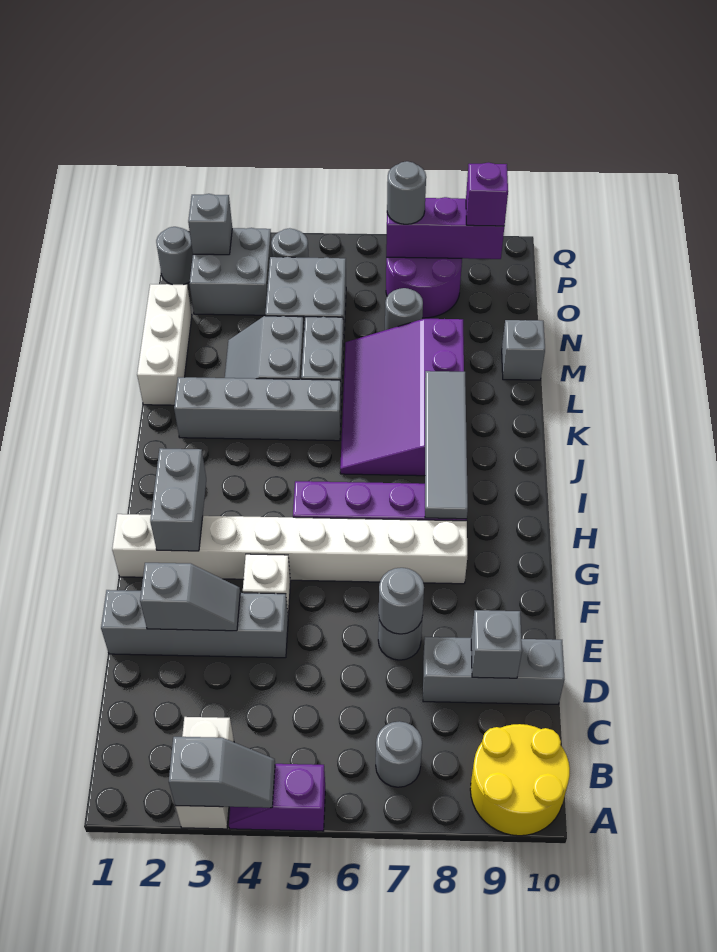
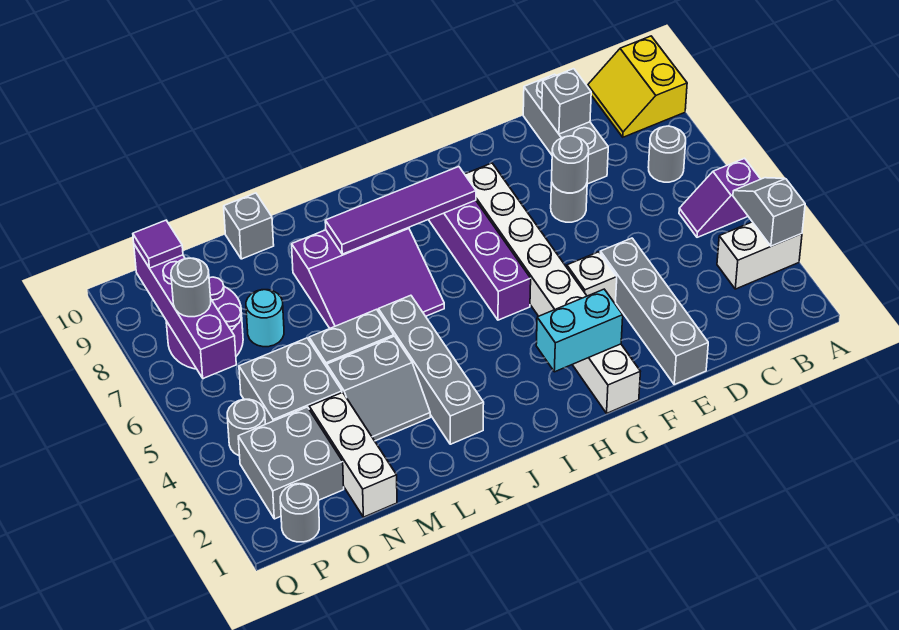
purple slope A4:A5 level 1 top 5 -> purple slope A5:B5 level 1 top A
yellow round brick A9:B10 level 1 -> yellow slope A9:B10 level 1 top A
grey slope E2:E3 level 2 top 2 -> none
grey brick G2:H2 level 2 -> cyan brick G2:H2 level 2
grey tile H8:K8 level 2 -> purple tile H8:K8 level 2
purple slope J6:M8 level 1 top 8 -> purple slope J6:L8 level 1 top 8
white brick L1:N1 level 1 -> white brick N1:N3 level 1
grey round brick N7 level 1 -> cyan round brick N7 level 1
grey brick P2 level 2 -> none
purple brick P7:P9 level 2 -> purple brick P6:P9 level 2
purple brick P9 level 3 -> purple tile P9 level 3

